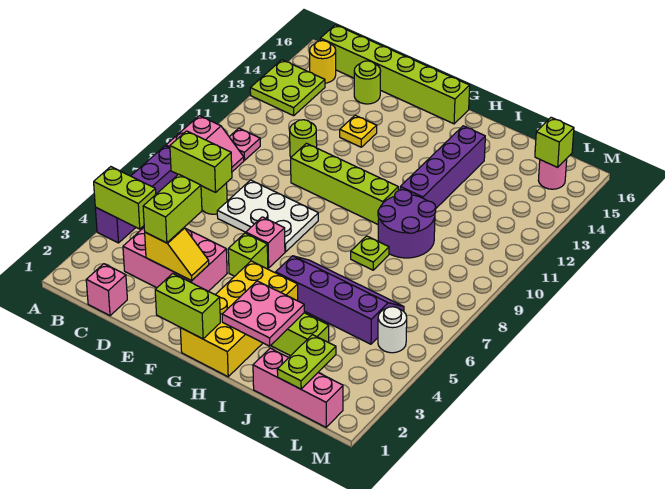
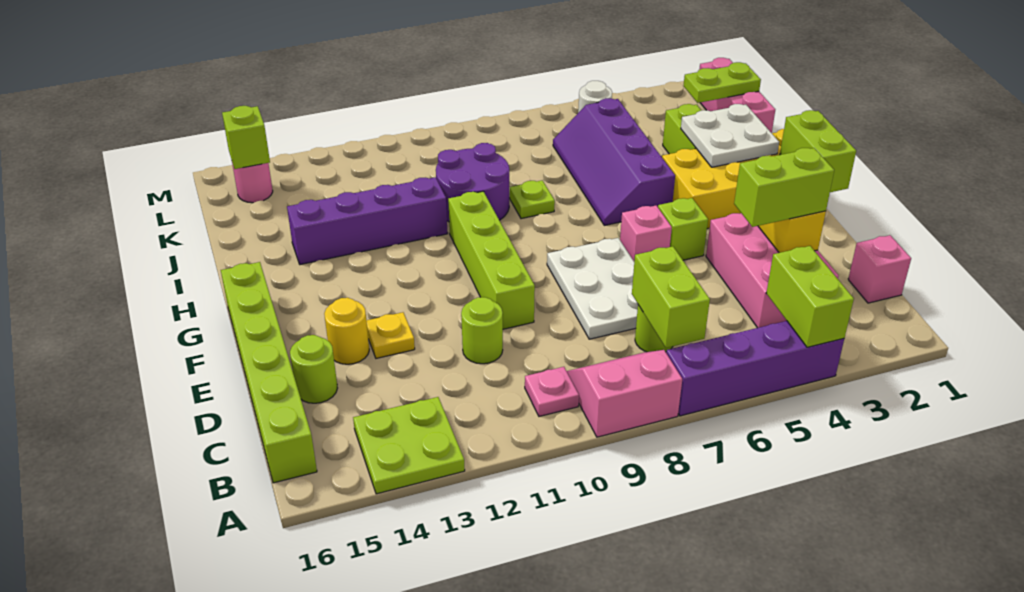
yellow round brick B15 level 1 -> yellow round brick E14 level 1
pink plate H2:I3 level 2 -> white plate H2:I3 level 2

